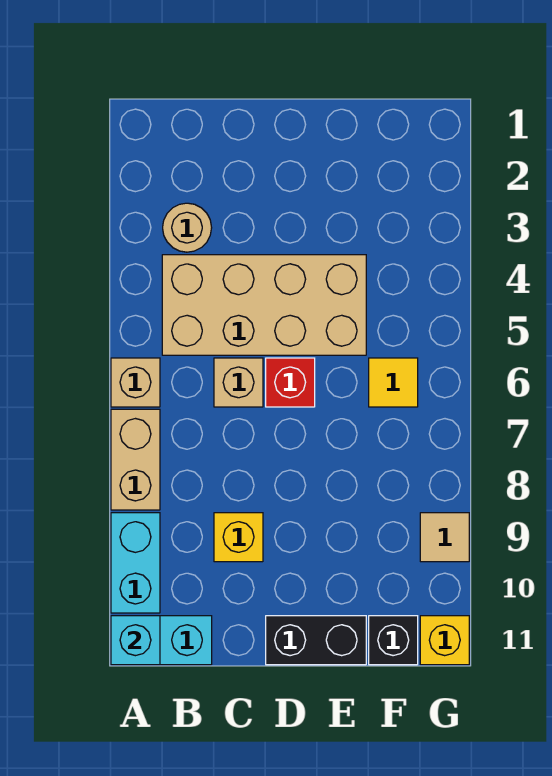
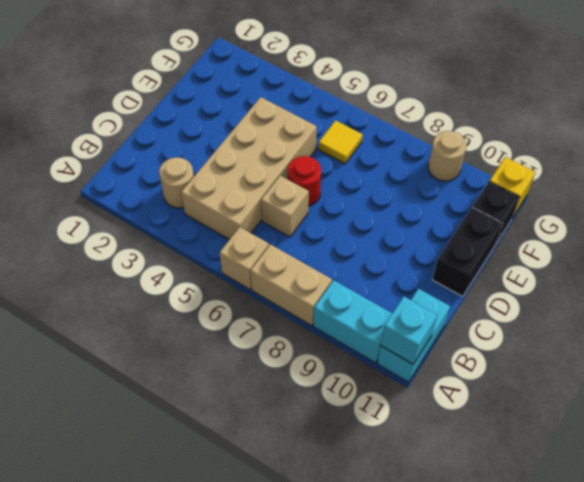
yellow brick C9 level 1 -> none
red brick D6 level 1 -> red round brick D6 level 1
tan tile G9 level 1 -> tan round brick G9 level 1

